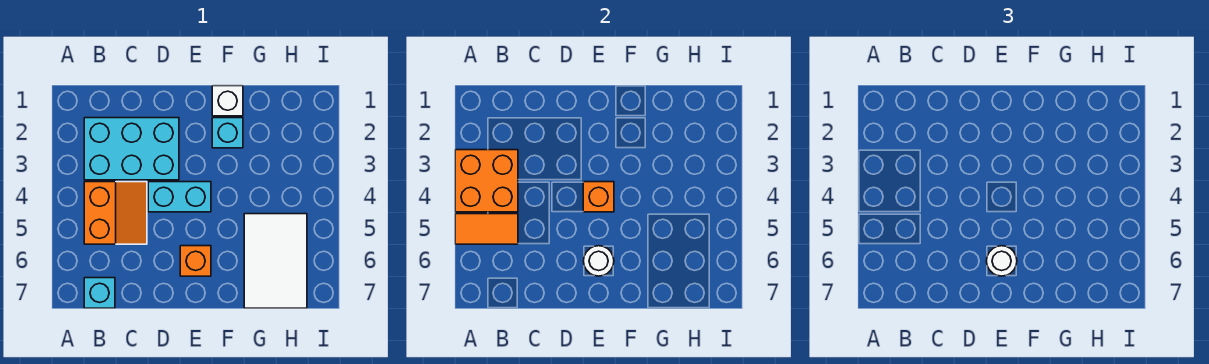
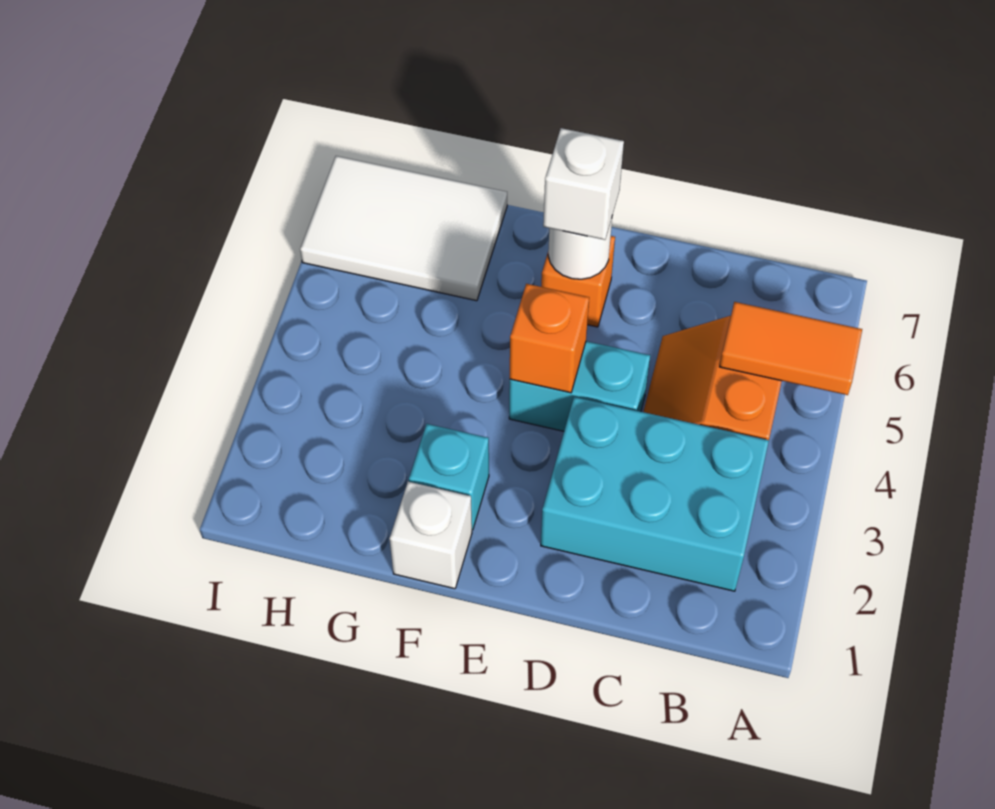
orange brick A3:B4 level 2 -> none
cyan brick B7 level 1 -> none
white round brick E6 level 3 -> white brick E6 level 3
white tile G5:H7 level 1 -> white tile G6:I7 level 1

